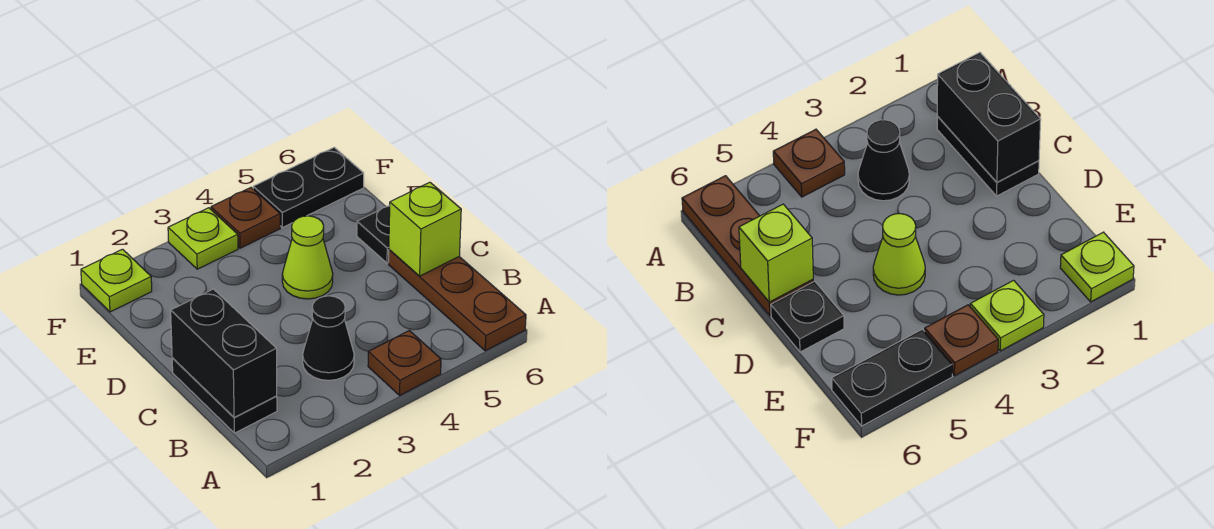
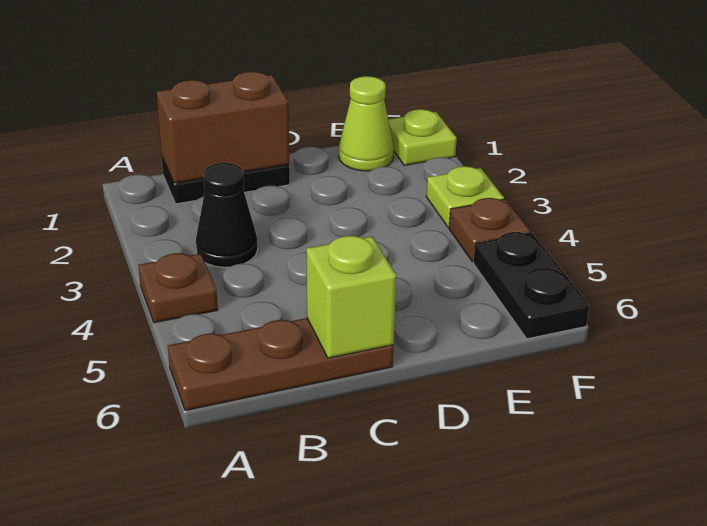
black brick B1:C1 level 2 -> brown brick B1:C1 level 2
lime cone D4 level 1 -> lime cone E1 level 1
black plate D6 level 1 -> none

